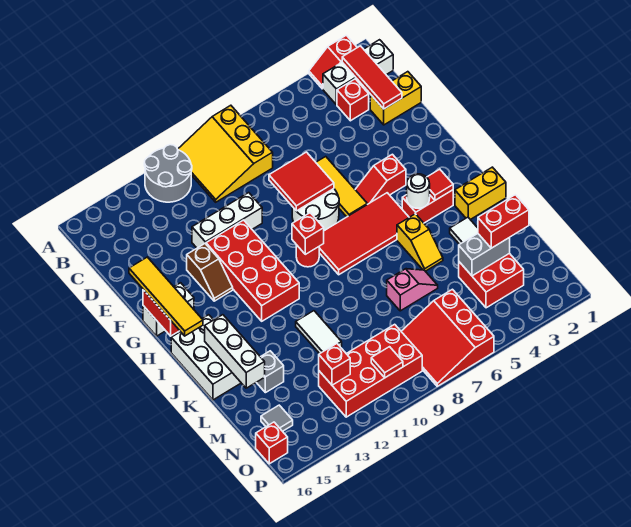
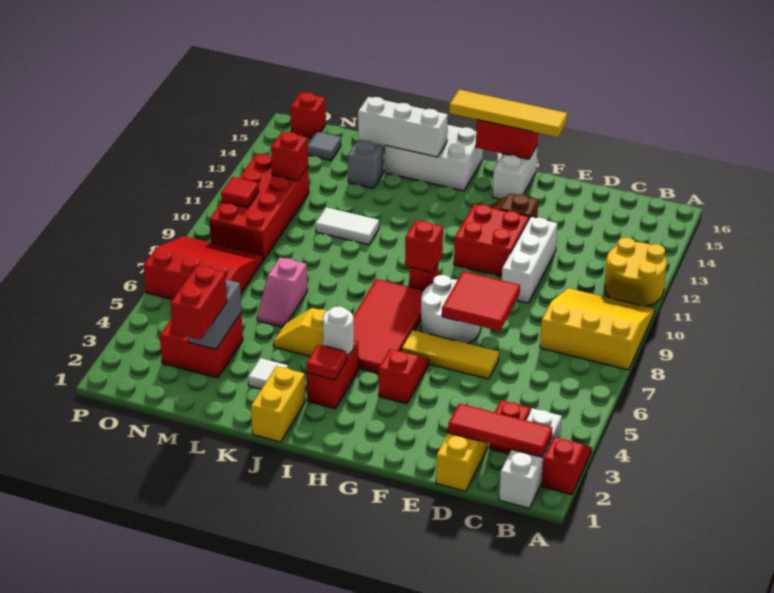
grey round brick A11:B12 level 1 -> yellow round brick A11:B12 level 1
red brick F11:I12 level 1 -> red brick F11:G12 level 1

